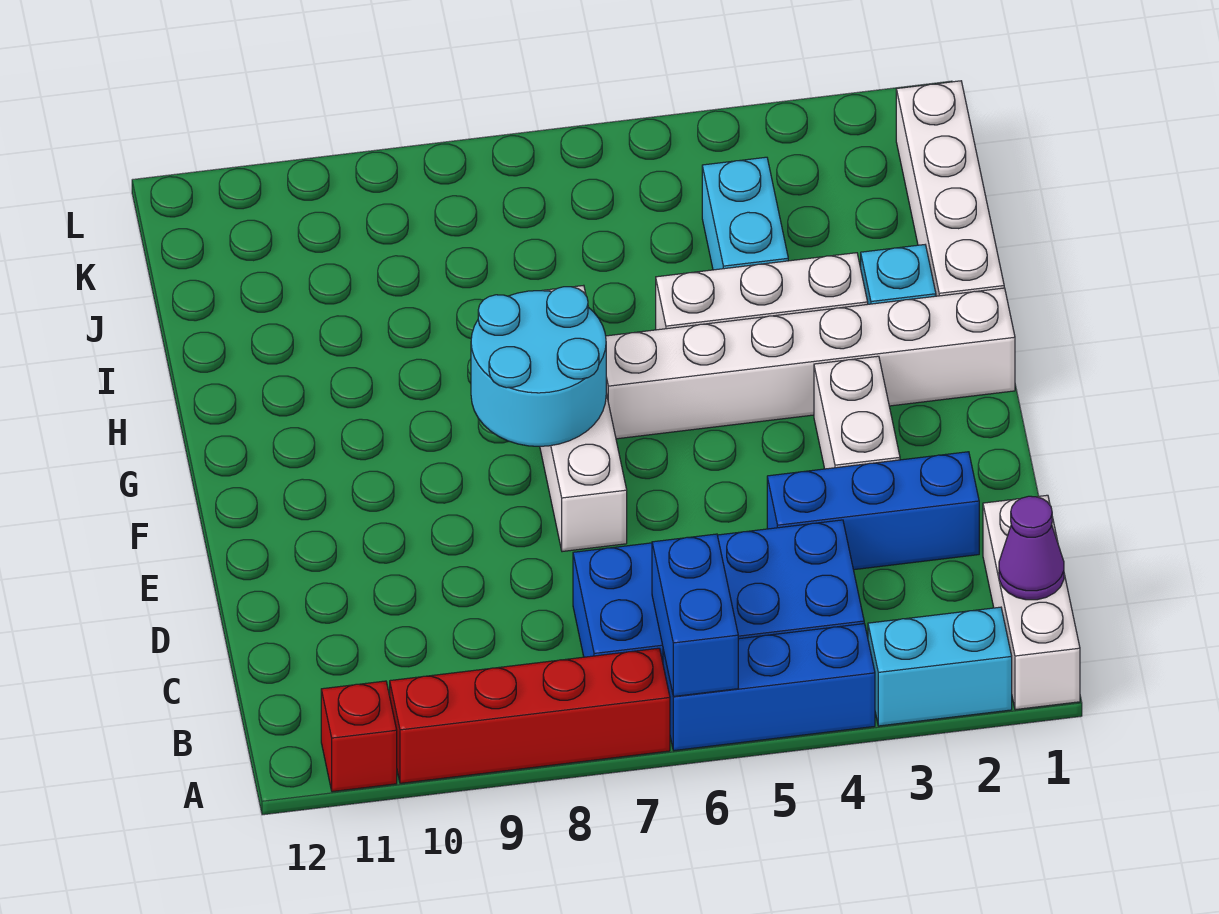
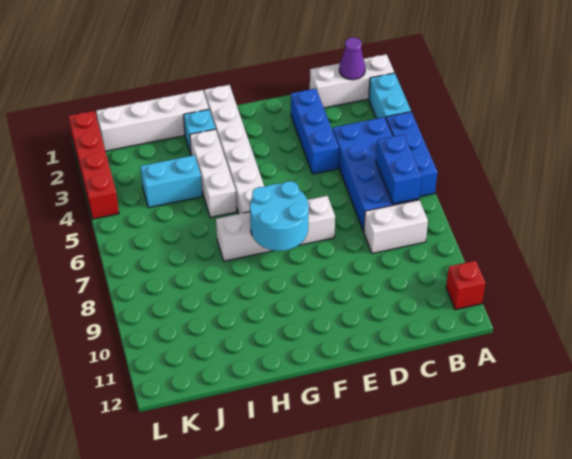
blue brick A6:B6 level 2 -> blue brick B6:B7 level 2
red brick A7:A10 level 1 -> red brick L1:L4 level 1
white brick E3:F3 level 1 -> white brick B8:C8 level 1

